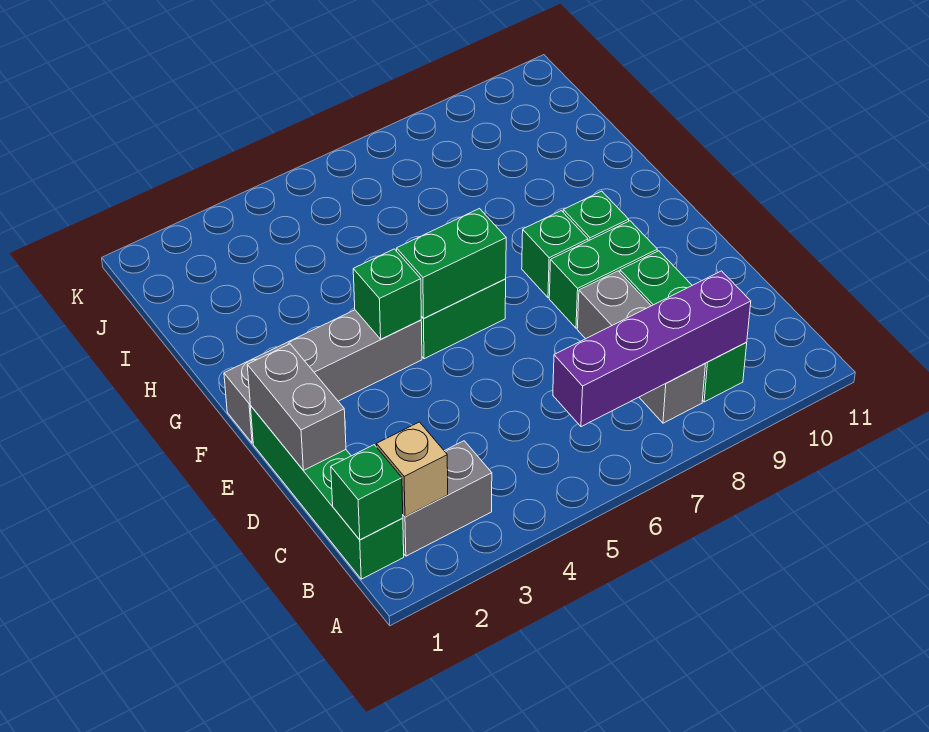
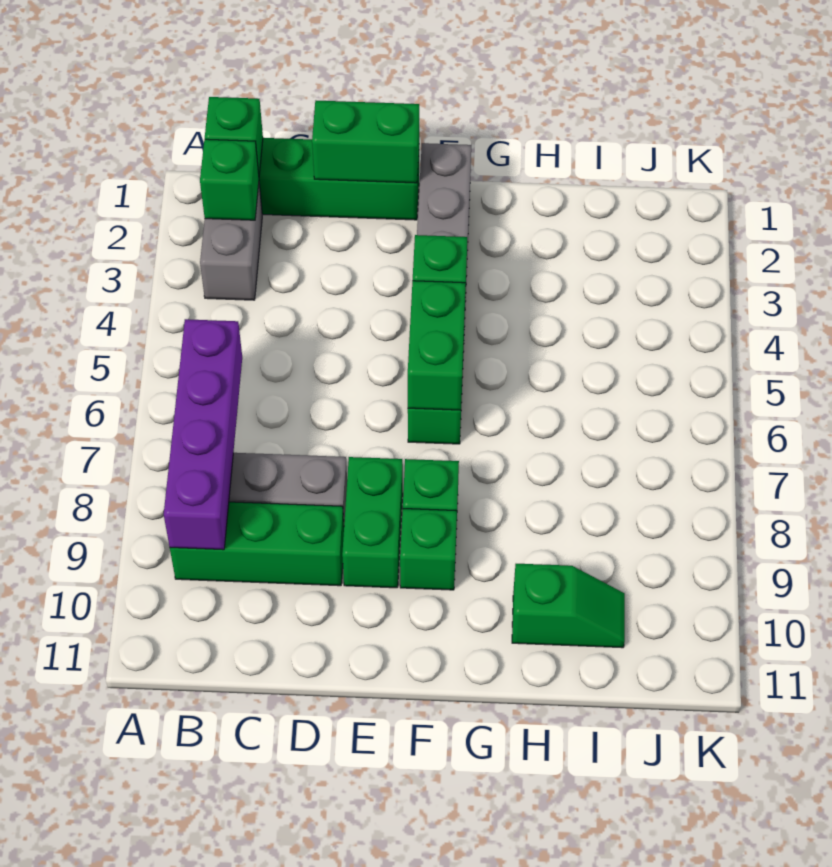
tan brick B2 level 2 -> green brick B2 level 2
grey brick D1:E1 level 2 -> green brick D1:E1 level 2
none -> green slope H10:I10 level 1 top H

